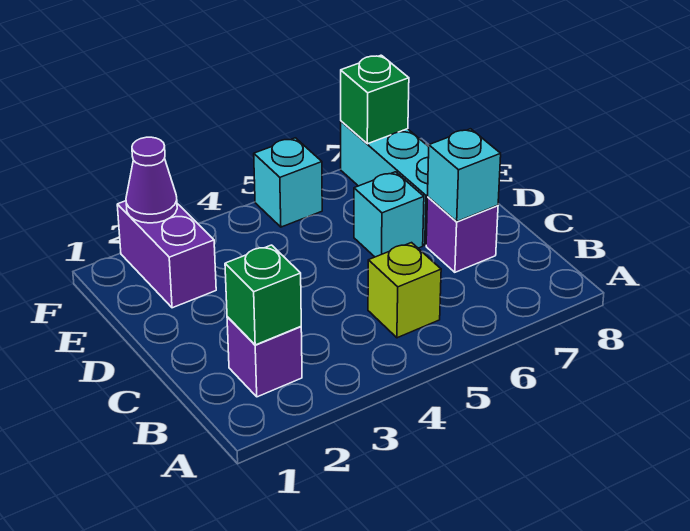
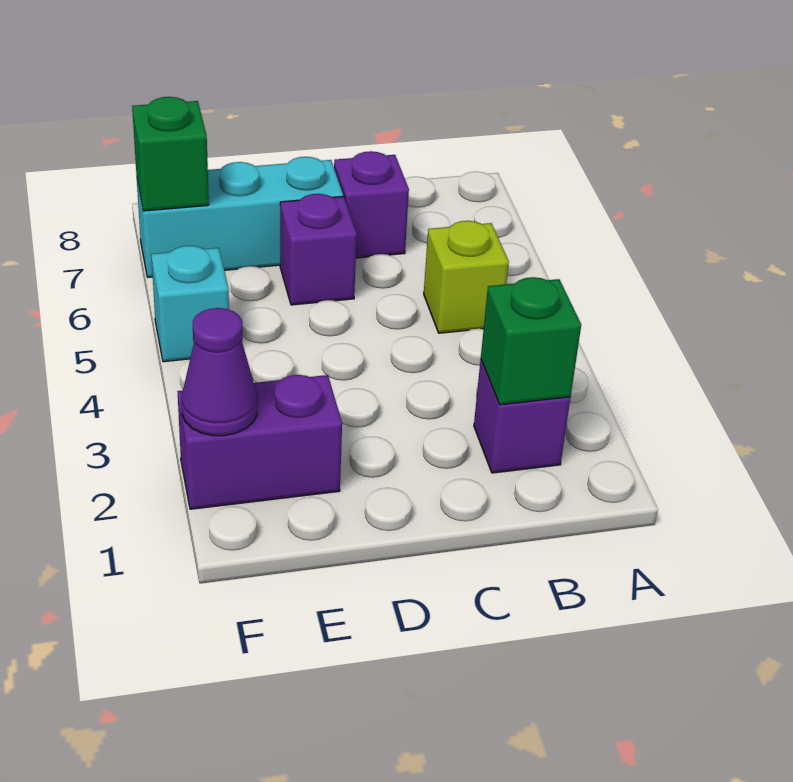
cyan brick C7 level 2 -> none
cyan brick D6 level 1 -> purple brick D6 level 1

